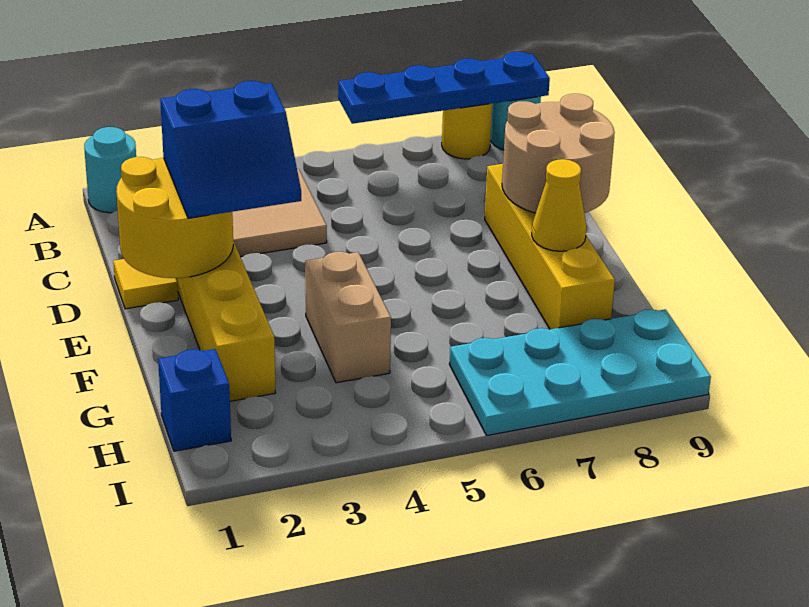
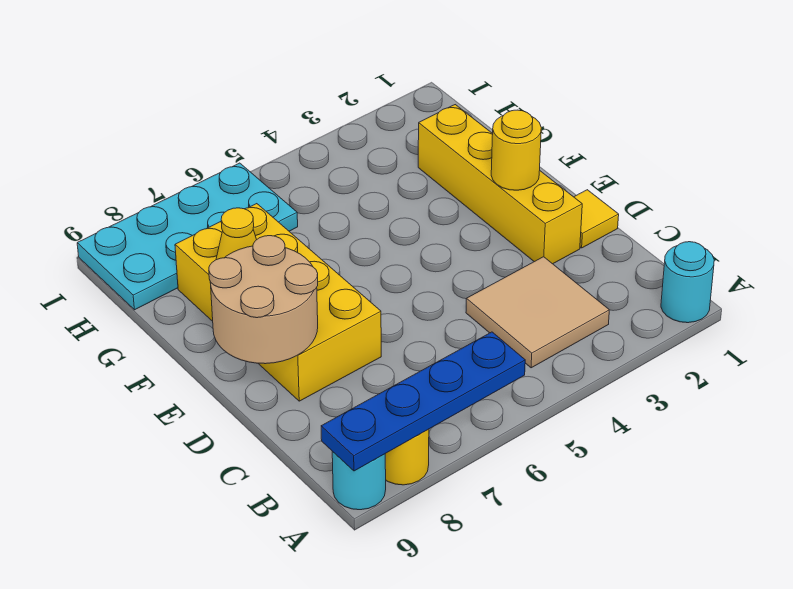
yellow round brick D1:E2 level 2 -> yellow round brick E2 level 2
blue slope D2:E3 level 3 top D -> none
yellow brick D8:G8 level 1 -> yellow brick D7:G8 level 1
tan brick F4:G4 level 1 -> none
blue brick H1 level 1 -> none

